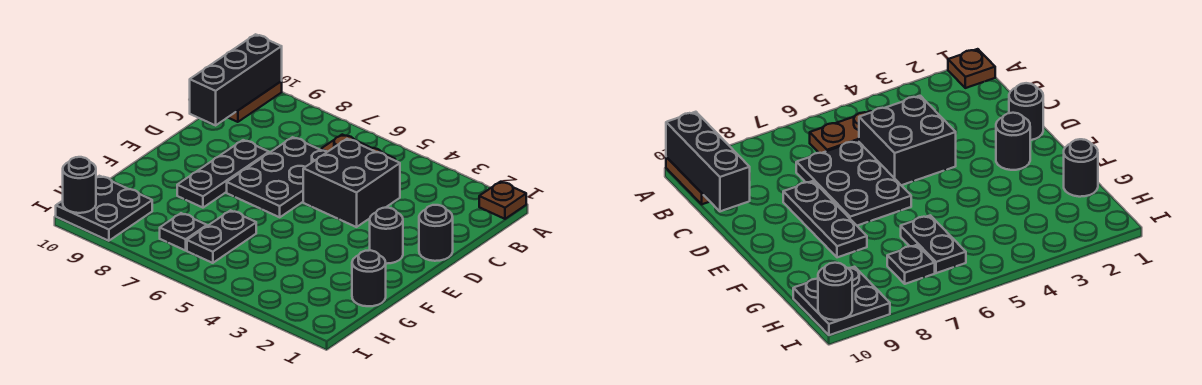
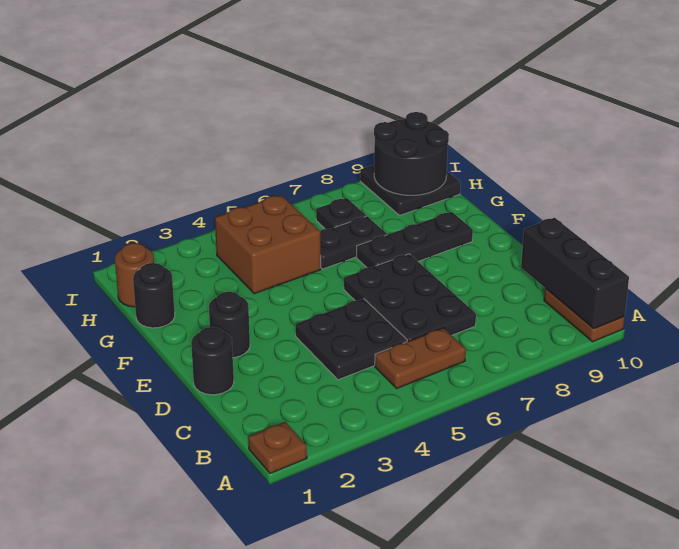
black brick C4:D5 level 1 -> black plate C4:D5 level 1
black plate D8:F8 level 1 -> black plate F7:F9 level 1
none -> brown brick G4:H5 level 1
black plate G6:H6 level 1 -> black plate G6:G7 level 1
none -> brown round brick H1 level 1
black round brick I10 level 2 -> black round brick H9:I10 level 2

